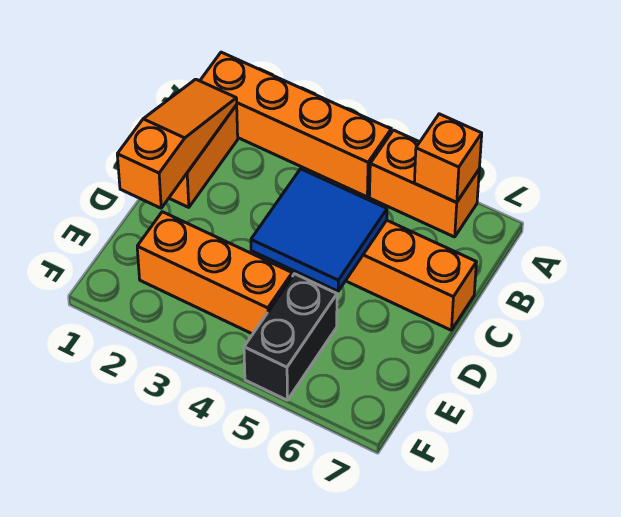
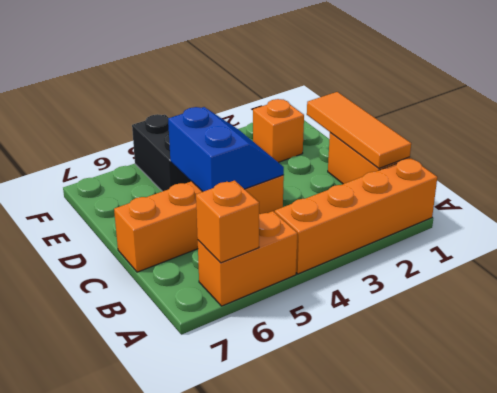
orange slope B1:D1 level 2 top D -> orange tile B1:D1 level 2
blue tile C4:D5 level 2 -> blue slope C4:D5 level 2 top 5
orange brick E2:E4 level 1 -> orange brick E2 level 1

